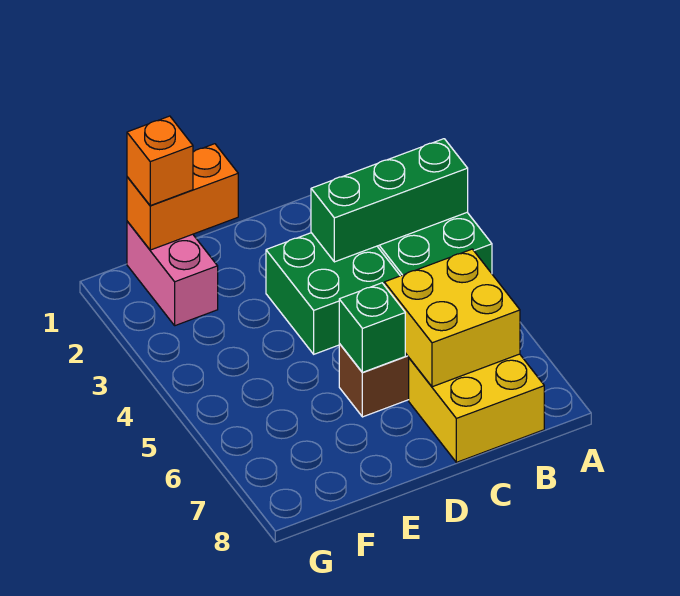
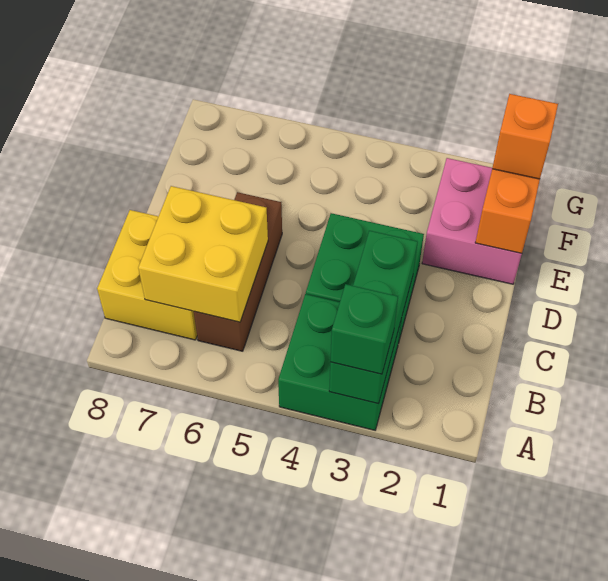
green brick D6 level 2 -> green brick A3 level 3
pink brick F1:F2 level 1 -> pink brick E1:F2 level 1

